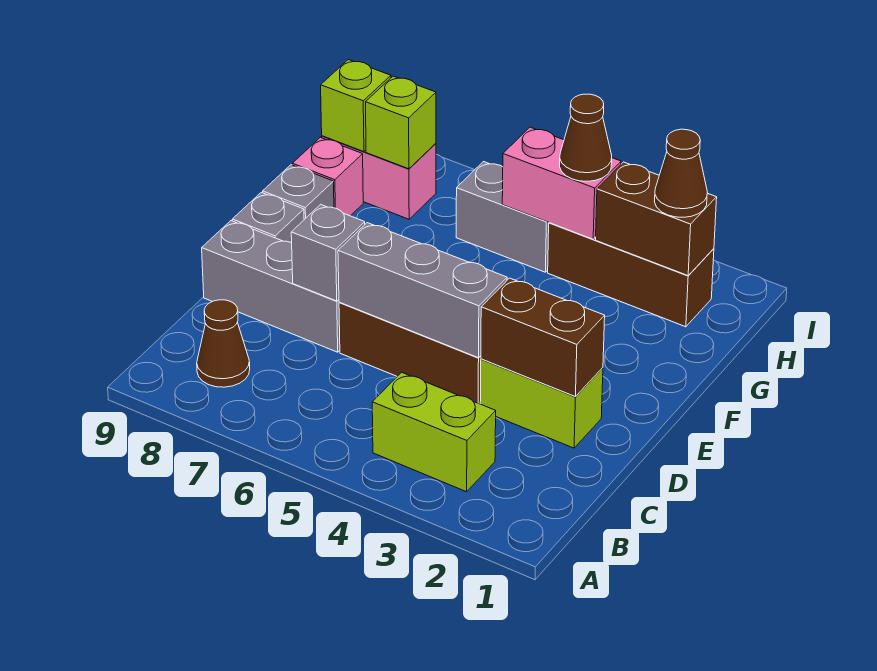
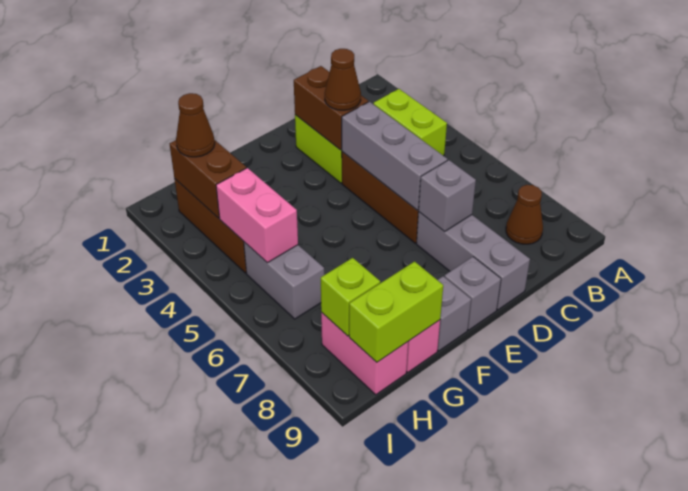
brown cone H4 level 3 -> brown cone D3 level 3
lime brick H9 level 2 -> lime brick G9:H9 level 2

